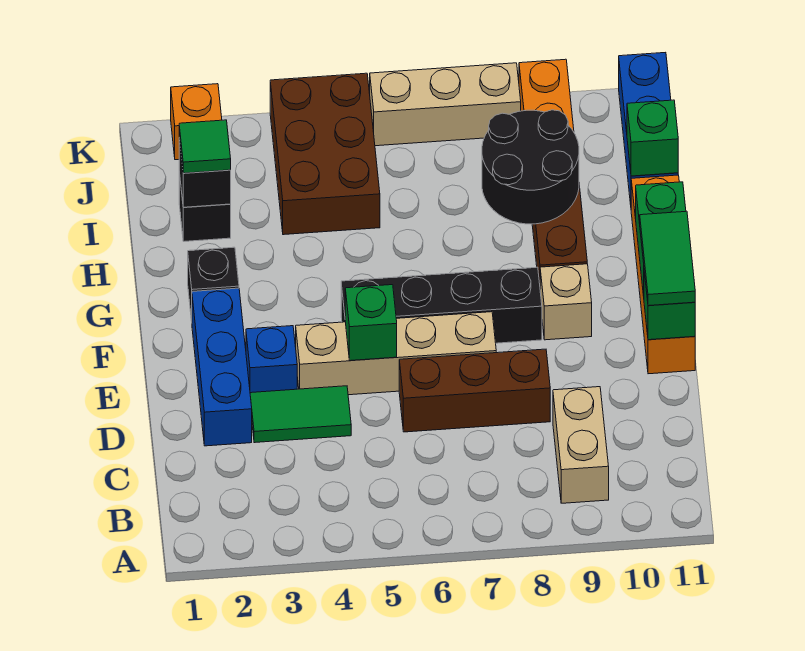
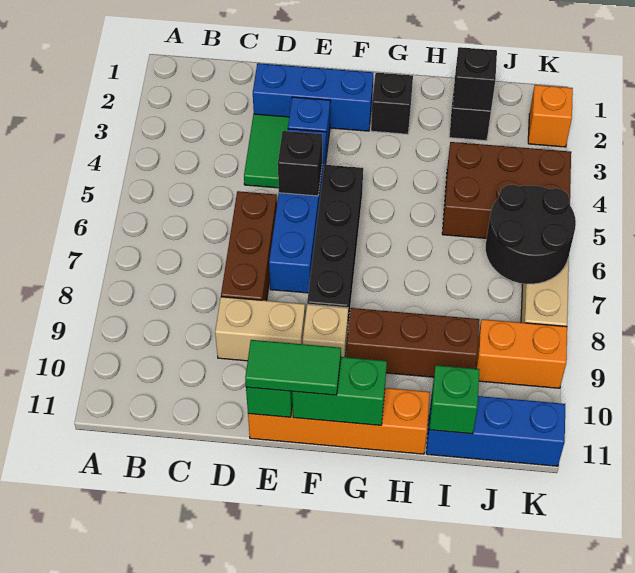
tan brick B9:C9 level 1 -> tan brick D9:E9 level 1
tan brick E4:E7 level 1 -> blue brick E4:E7 level 1
green brick E5 level 2 -> black brick E5 level 2
black round brick H8:I9 level 2 -> black round brick J6:K7 level 2
green tile I2 level 3 -> none

